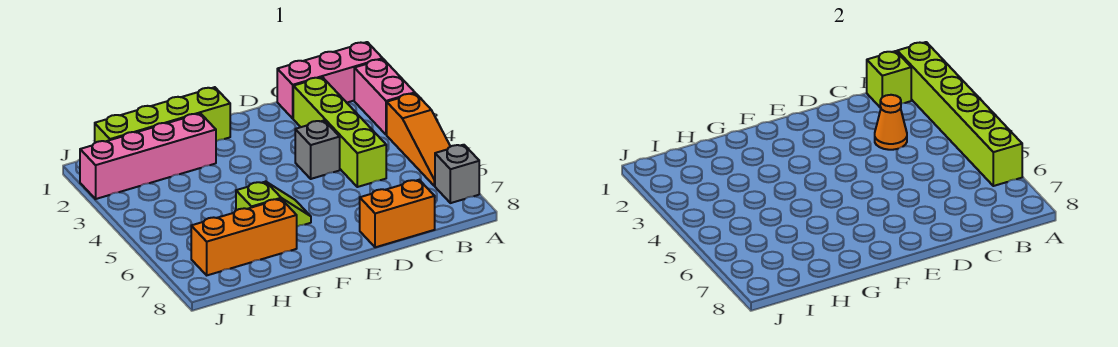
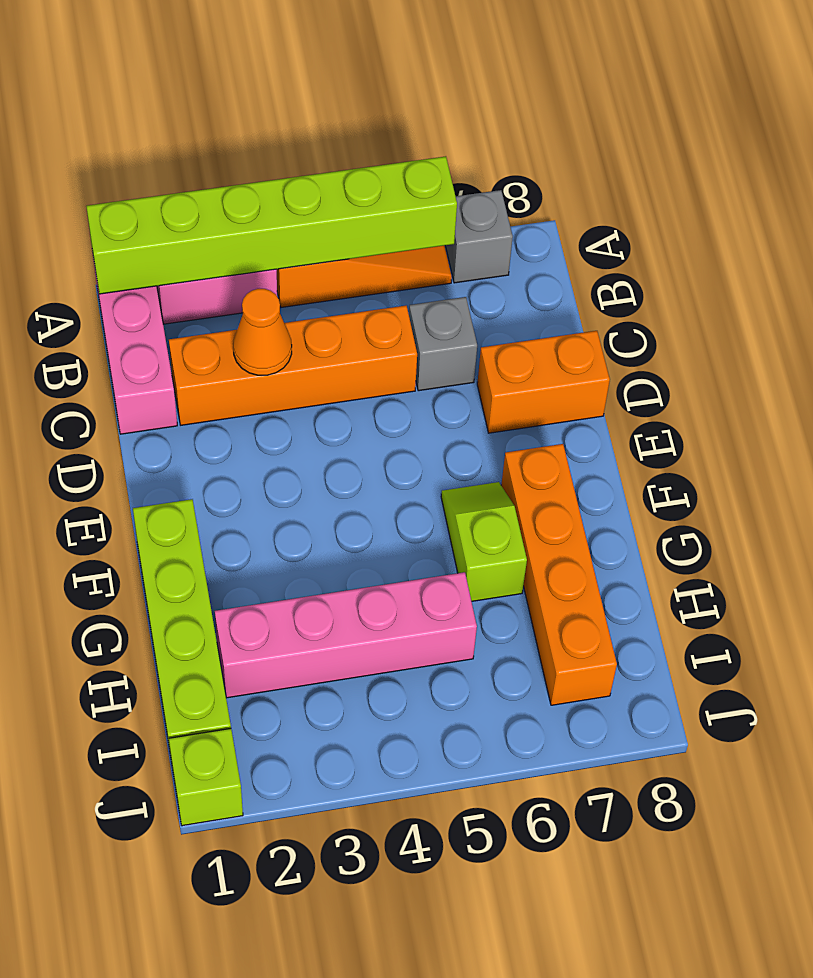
lime brick B1 level 2 -> lime brick J1 level 1
lime brick C2:C5 level 1 -> orange brick C2:C5 level 1
orange brick C8:D8 level 1 -> orange brick D7:D8 level 1
grey brick D4 level 1 -> grey brick C6 level 1
pink brick G2:J2 level 1 -> pink brick H2:H5 level 1
orange brick G7:I7 level 1 -> orange brick F7:I7 level 1

